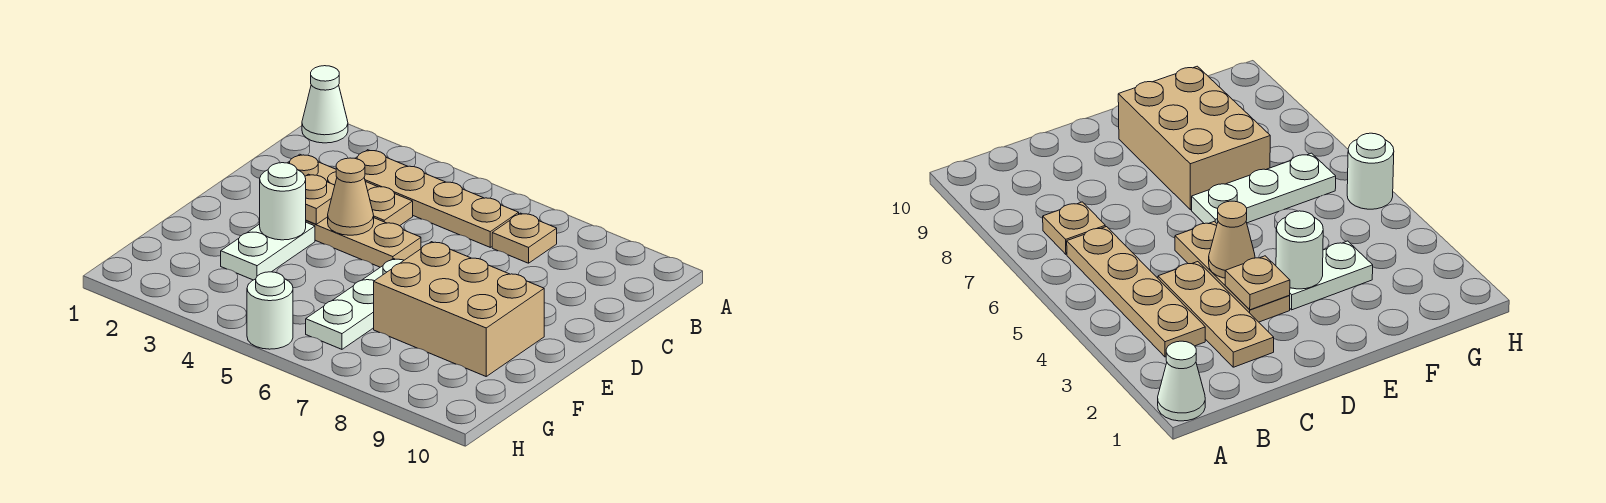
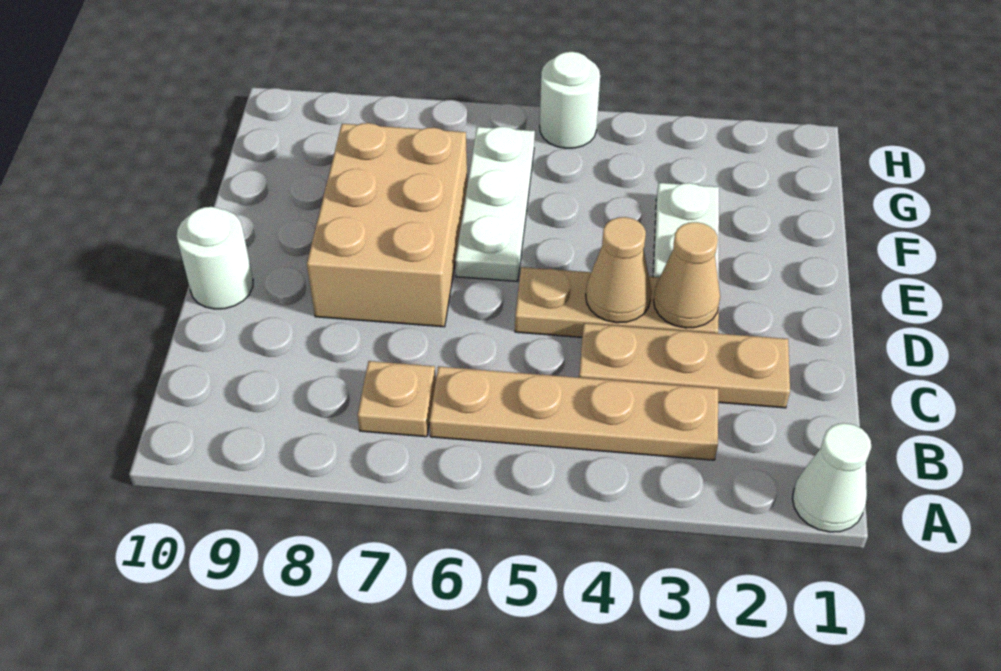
tan plate D3 level 2 -> tan cone D3 level 2
white round brick E3 level 2 -> white round brick D10 level 1
tan brick E7:F9 level 1 -> tan brick D7:F8 level 1

